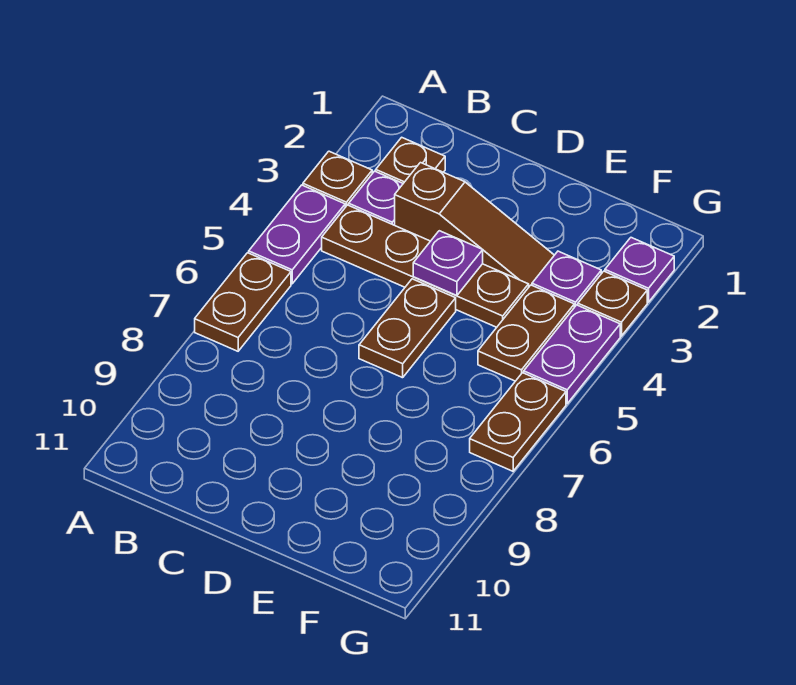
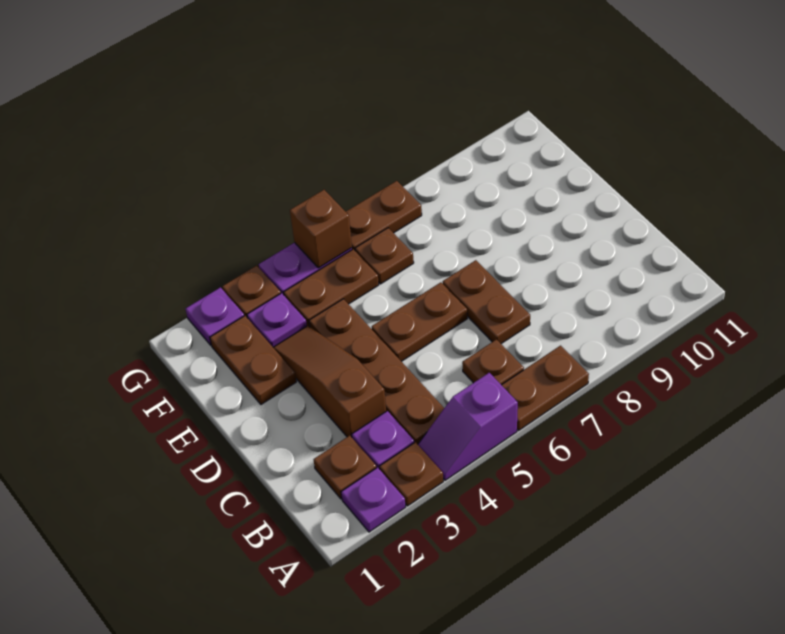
purple plate A4:A5 level 1 -> purple slope A4:A5 level 1 top 5
none -> brown plate B6 level 1
none -> brown plate C7:D7 level 1
purple plate D4 level 2 -> purple plate A2 level 1
none -> brown plate E2:F2 level 1
none -> brown plate F6 level 1
none -> brown brick G5 level 2

